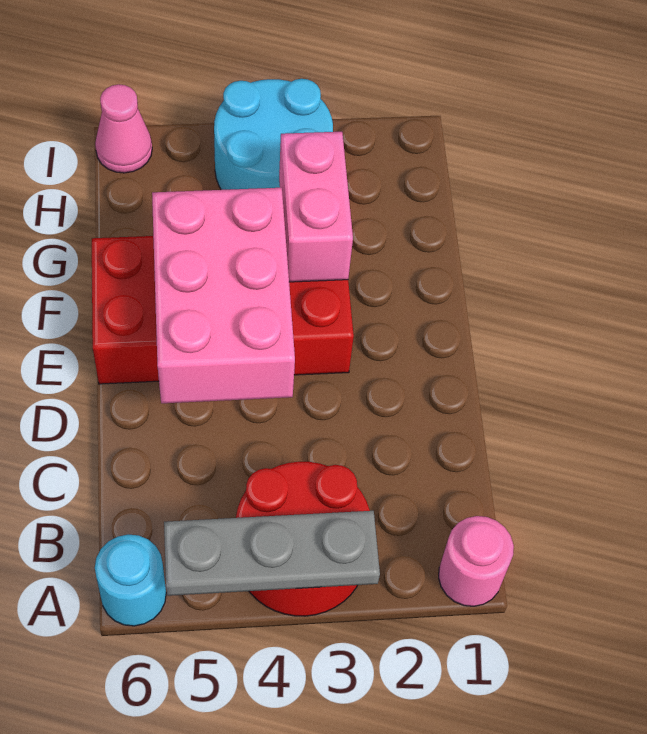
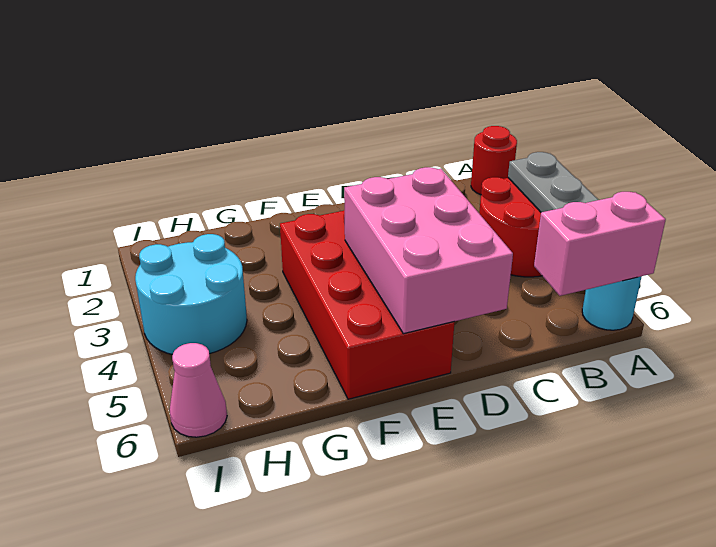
pink round brick A1 level 1 -> red round brick A1 level 1
pink brick D4:F5 level 2 -> pink brick D4:E6 level 2
pink brick F3:G3 level 2 -> pink brick A6:B6 level 2

